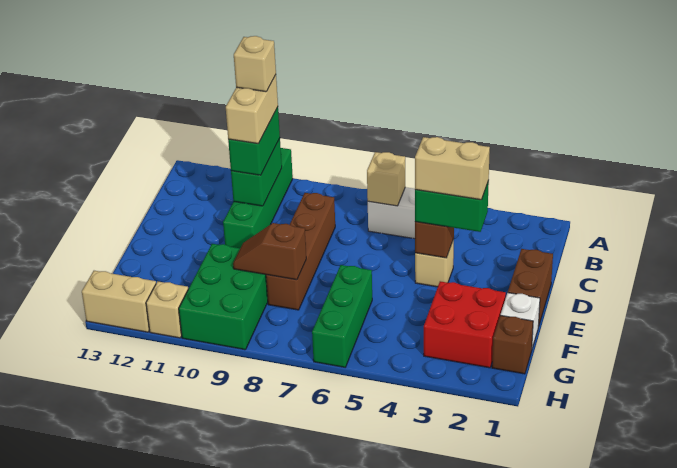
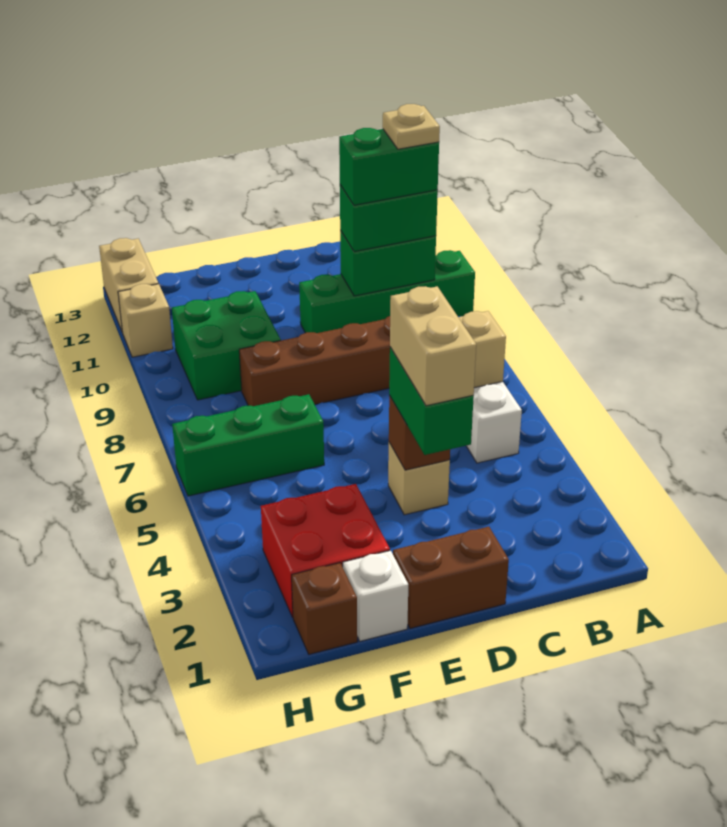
tan brick B10:C10 level 4 -> green brick B10:C10 level 4
tan brick B10 level 5 -> tan plate B10 level 5
brown slope F8:F9 level 2 top 8 -> none
green brick F9:H10 level 1 -> green brick F9:G10 level 1

